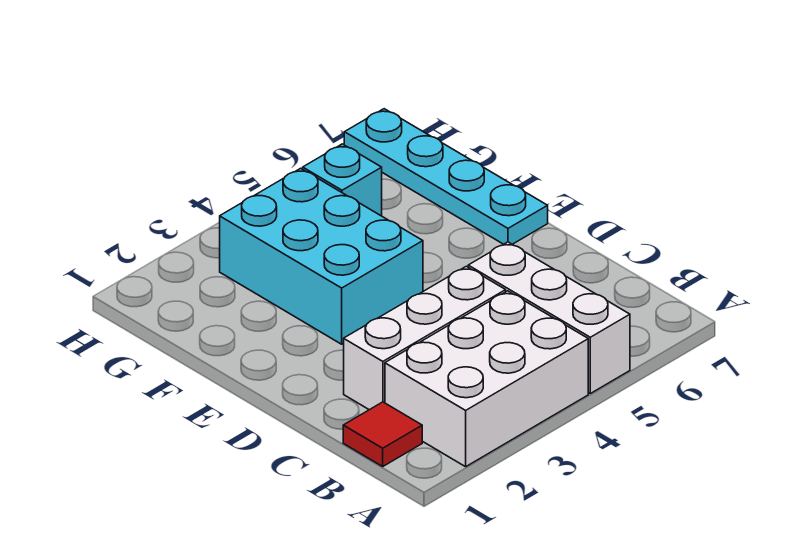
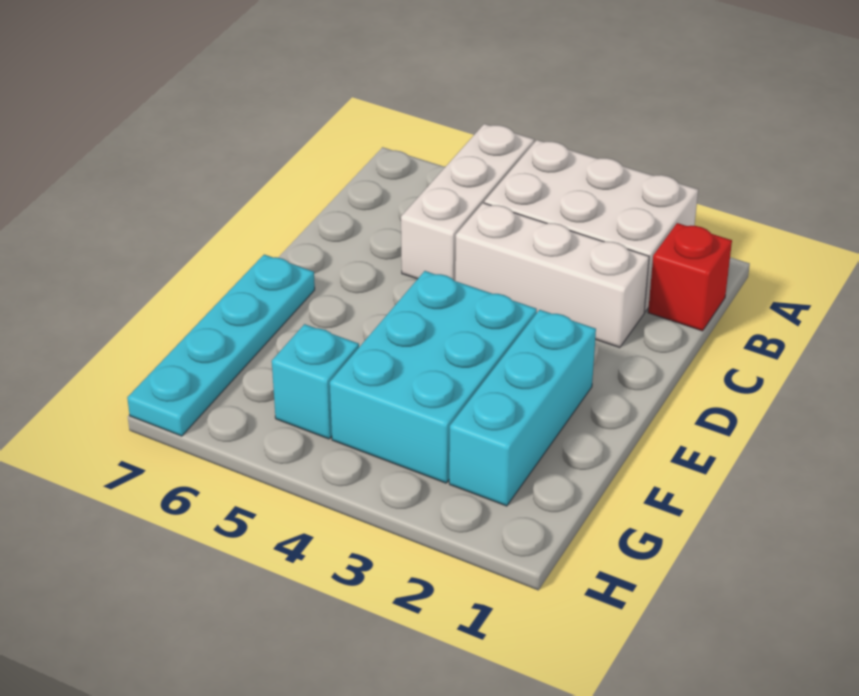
red tile B1 level 1 -> red brick B1 level 1
none -> cyan brick E2:G2 level 1

